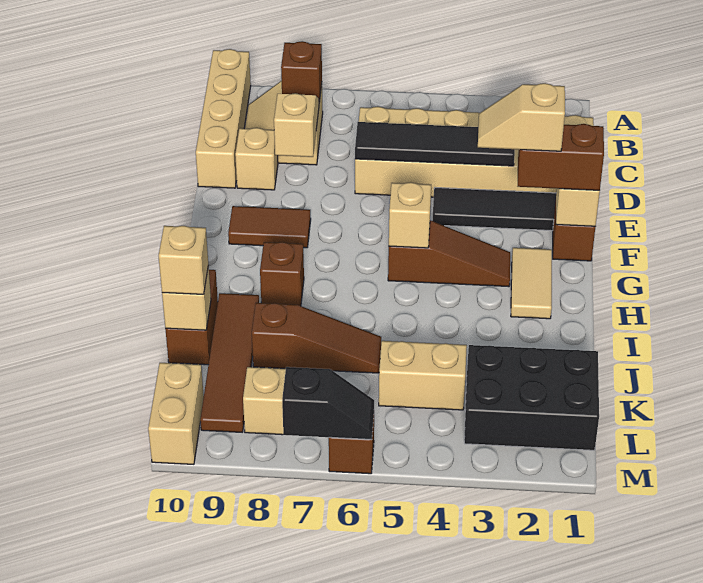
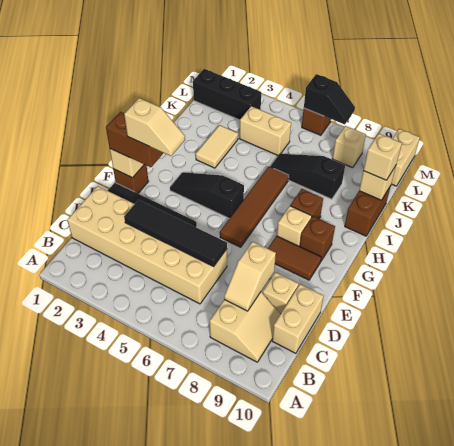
tan brick A10:D10 level 1 -> tan brick C10:D10 level 1
brown brick B8 level 2 -> brown brick G9 level 1
tan tile G2:H2 level 1 -> tan tile I3:J3 level 1
brown slope G3:G5 level 1 top 5 -> black slope G3:G5 level 1 top 5
tan brick G5 level 2 -> tan brick G8 level 1
brown tile I9:L9 level 1 -> brown tile F6:I6 level 1
brown slope J6:J8 level 1 top 8 -> black slope J6:J8 level 1 top 8
black brick K1:L3 level 1 -> black brick L1:L3 level 1
black slope M6:M7 level 2 top 7 -> black slope M6:M7 level 2 top 6

